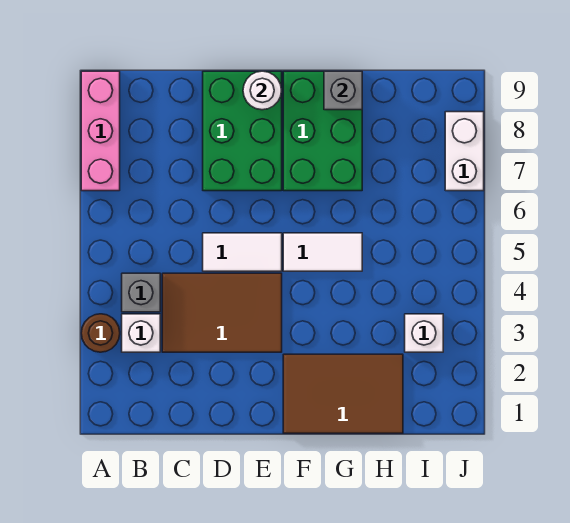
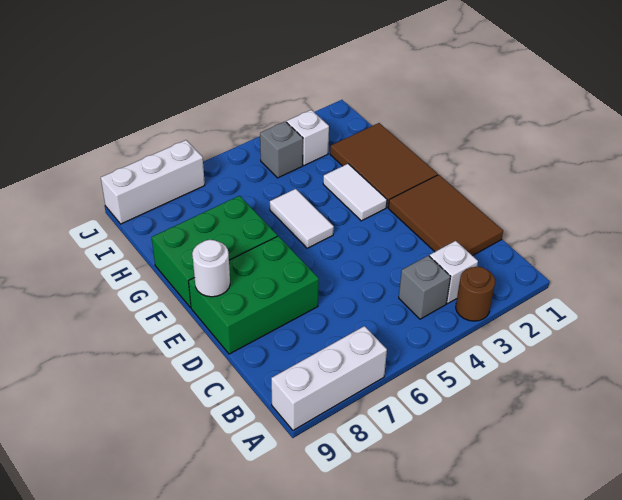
pink brick A7:A9 level 1 -> white brick A7:A9 level 1
brown tile C3:E4 level 1 -> brown tile C1:E2 level 1
white tile D5:E5 level 1 -> white tile F3:G3 level 1
grey brick G9 level 2 -> grey brick I4 level 1
white brick J7:J8 level 1 -> white brick J7:J9 level 1

